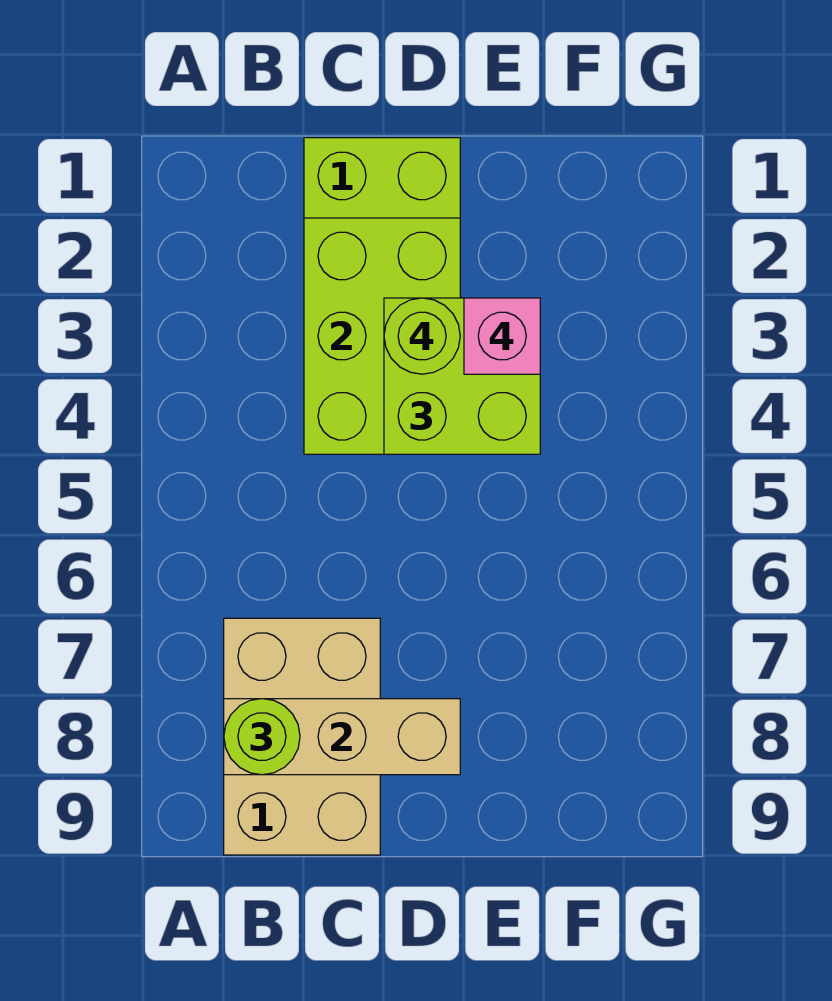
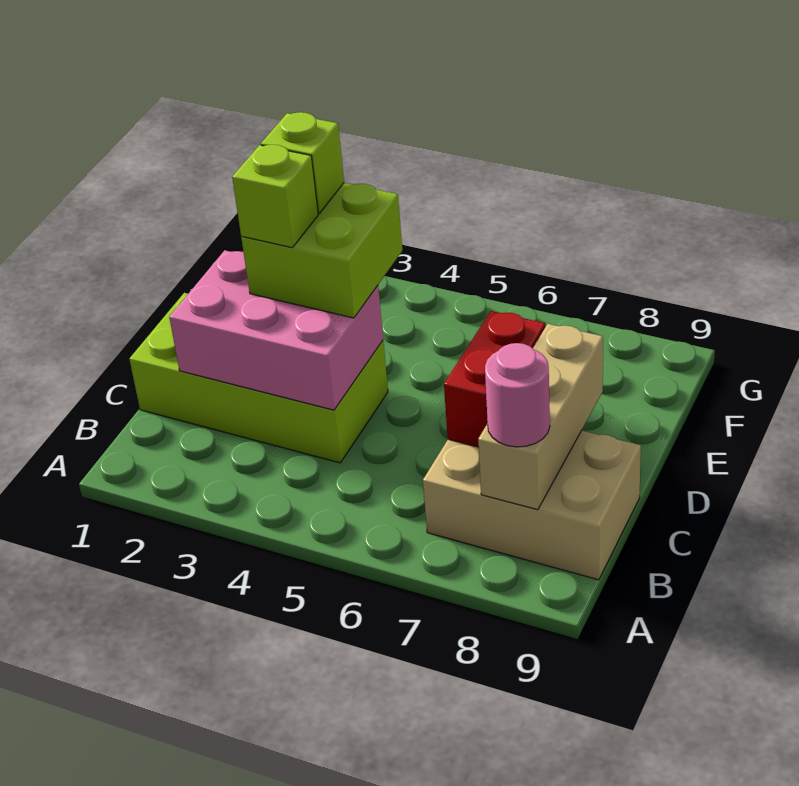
lime round brick B8 level 3 -> pink round brick B8 level 3
lime brick C2:D4 level 2 -> pink brick C2:D4 level 2
none -> red brick C7:D7 level 2
lime round brick D3 level 4 -> lime brick D3 level 4
pink brick E3 level 4 -> lime brick E3 level 4

